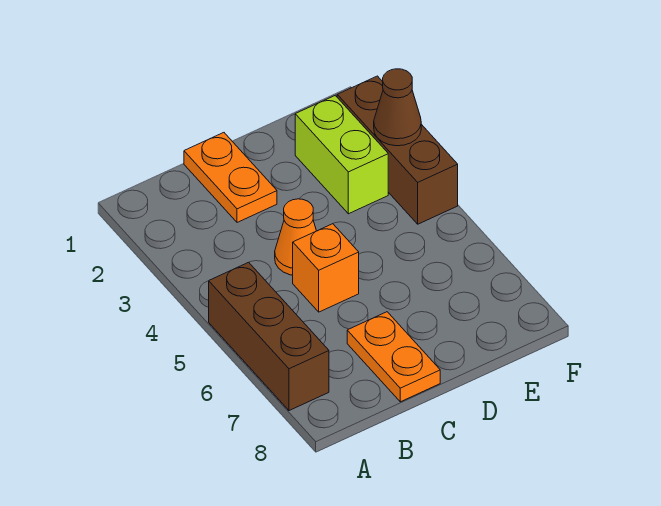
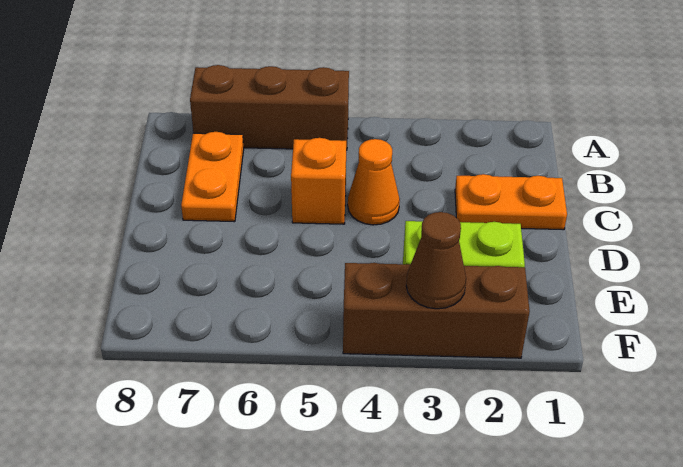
orange plate C7:C8 level 1 -> orange plate B7:C7 level 1

